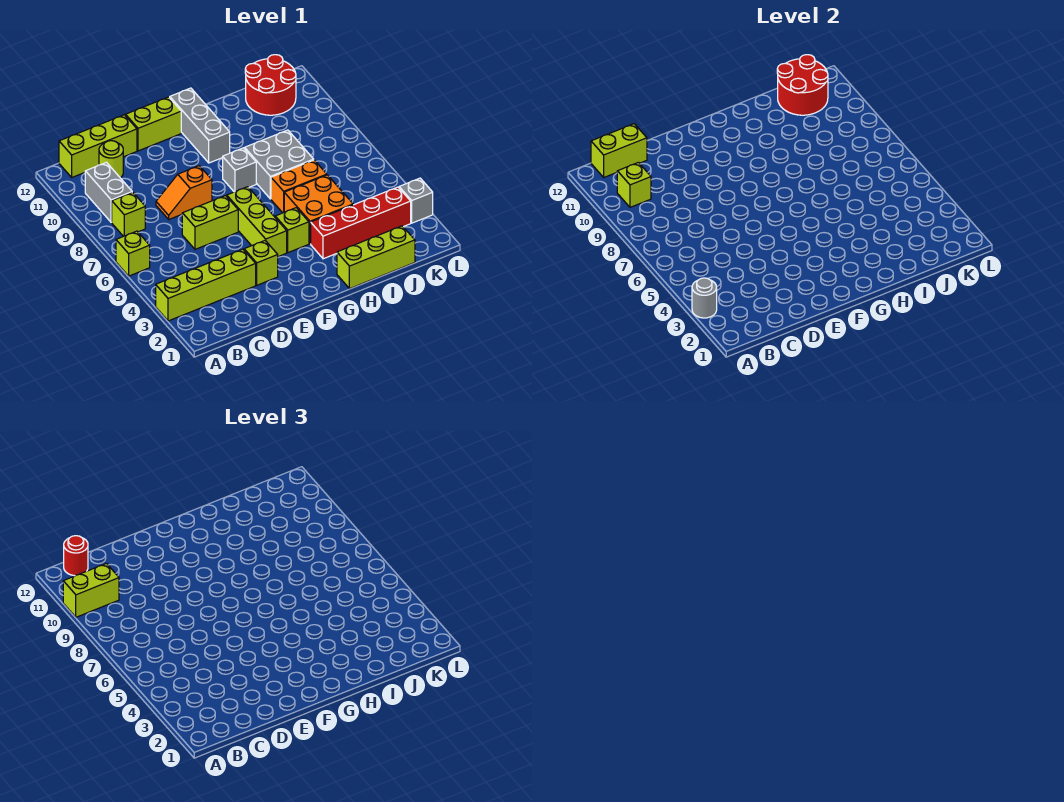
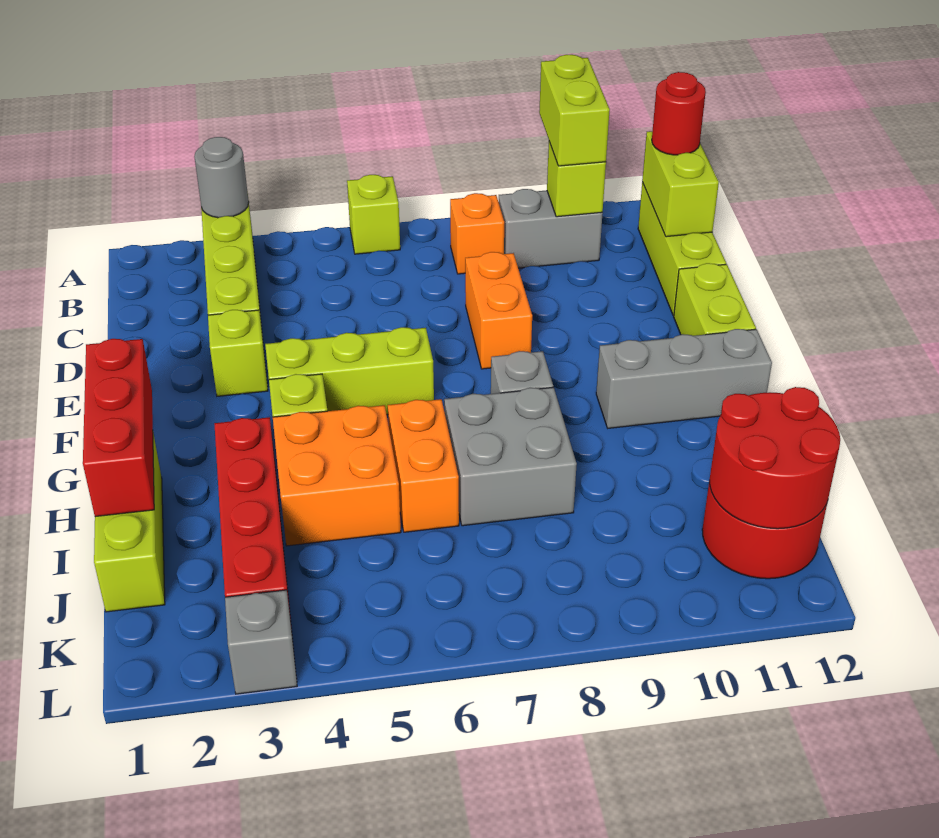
lime brick B8 level 1 -> orange brick B8 level 1
lime round brick C11 level 1 -> none
lime brick D6:E6 level 1 -> none
orange slope D8:E8 level 1 top E -> orange brick D8:E8 level 1
none -> red brick G1:I1 level 2

